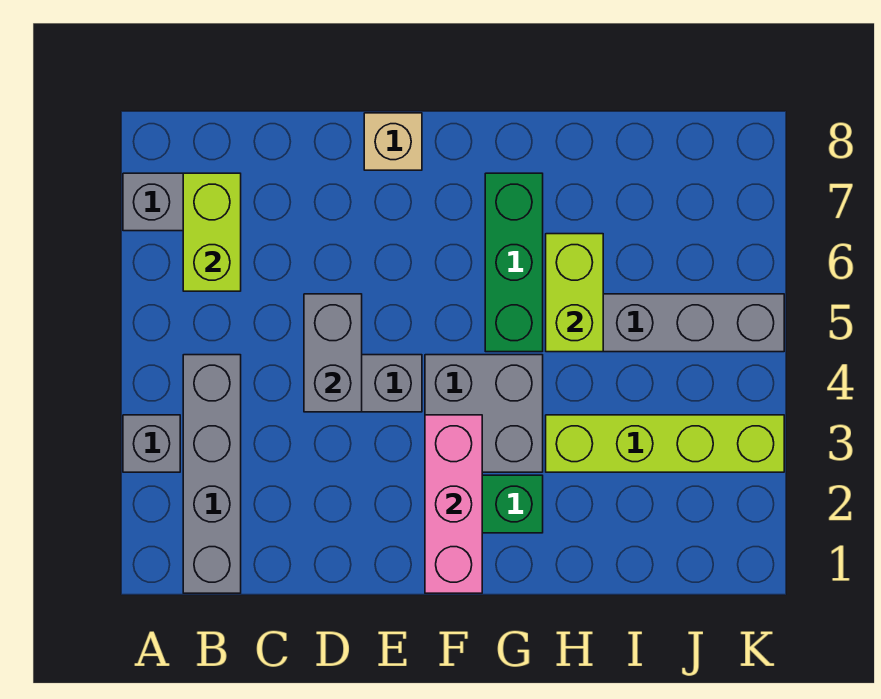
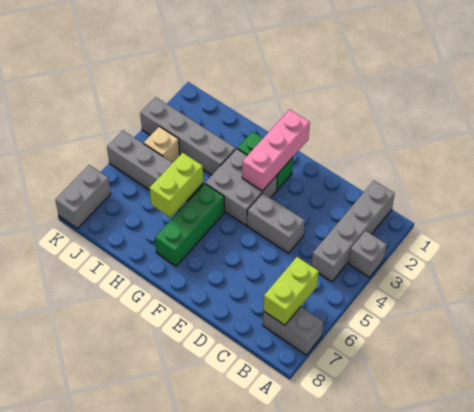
grey brick D4:D5 level 2 -> grey brick K7:K8 level 1
tan brick E8 level 1 -> tan brick J4 level 1
lime brick H3:K3 level 1 -> grey brick H3:K3 level 1

